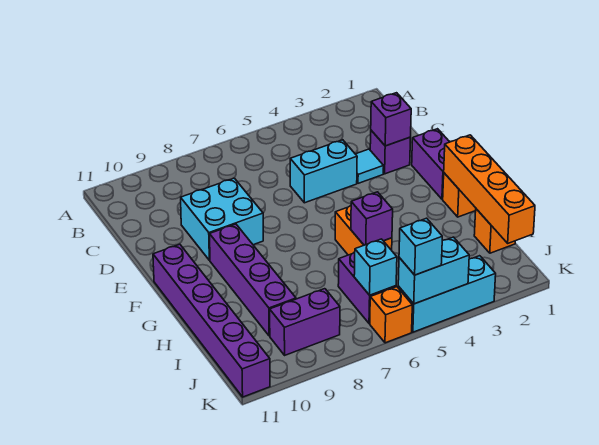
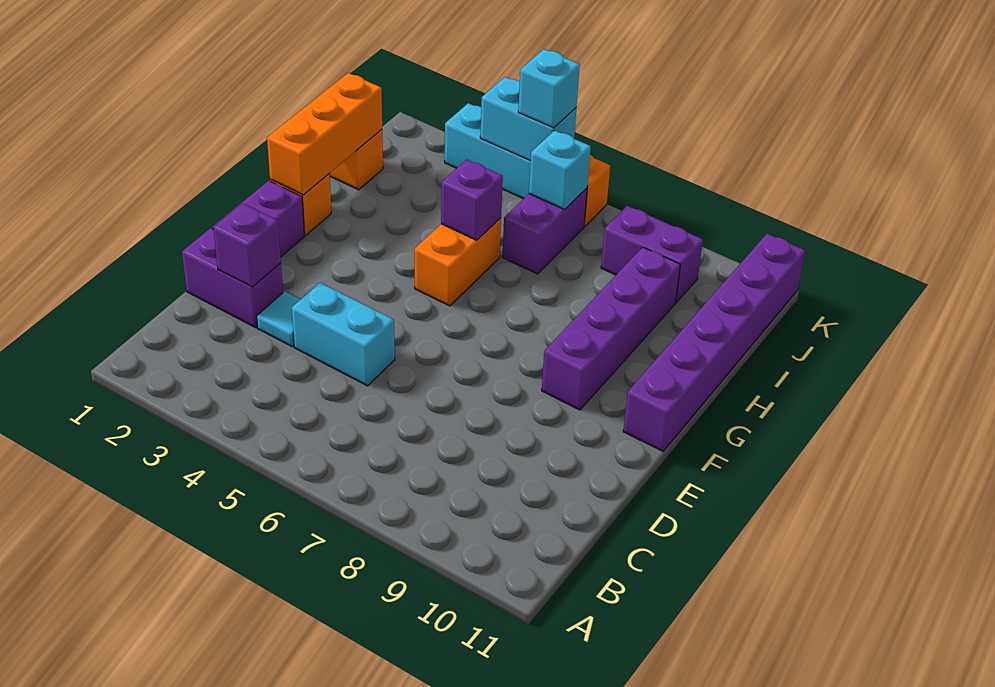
purple brick D2 level 1 -> purple brick D1:D2 level 1
cyan brick D8:E9 level 1 -> none
orange brick G1:J1 level 2 -> orange brick G1:I1 level 2

